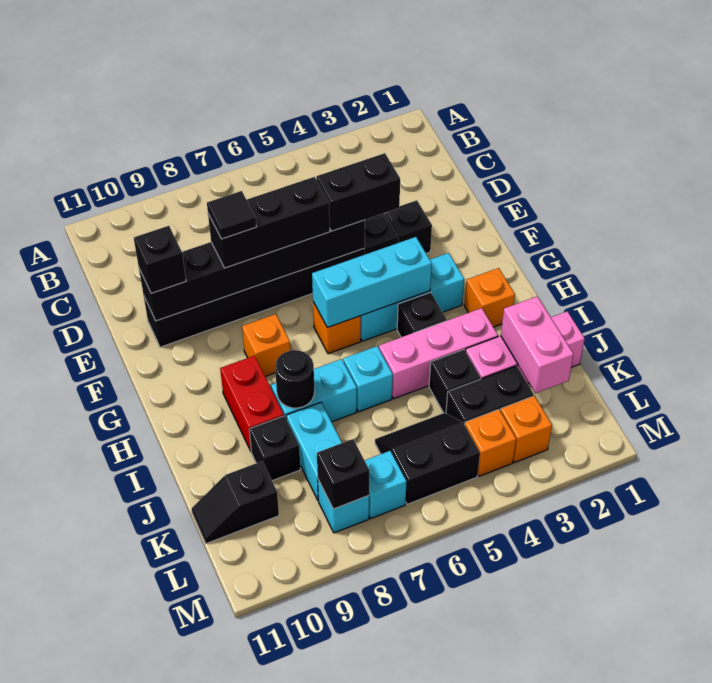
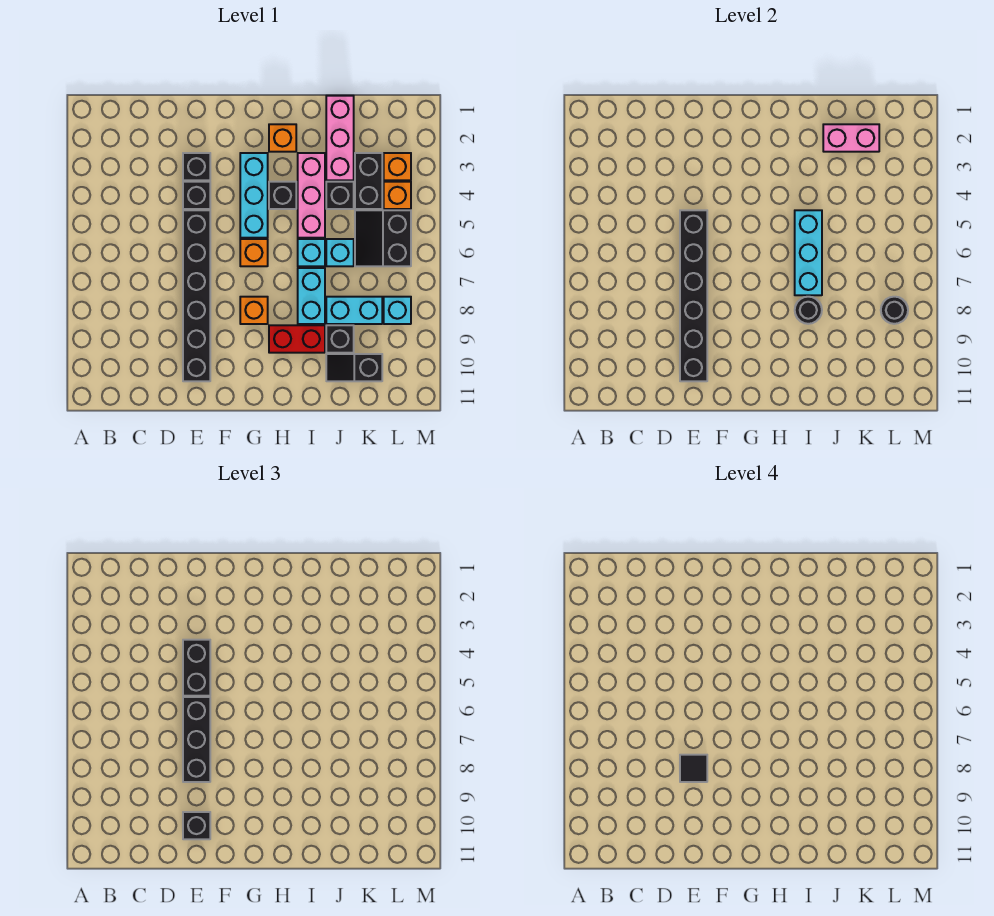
cyan brick G4:G6 level 2 -> cyan brick I5:I7 level 2
black slope K10:K11 level 1 top 10 -> black slope J10:K10 level 1 top K
cyan brick L7 level 1 -> cyan brick J6 level 1
black brick L8 level 2 -> black round brick L8 level 2

